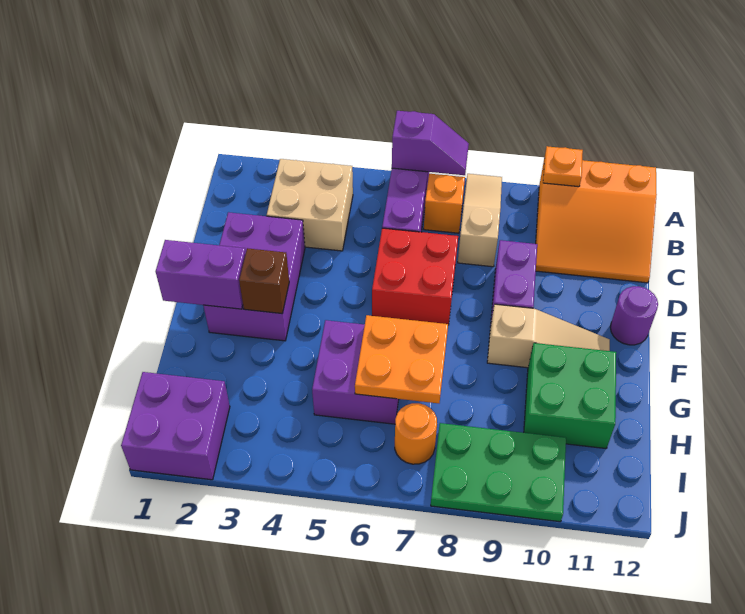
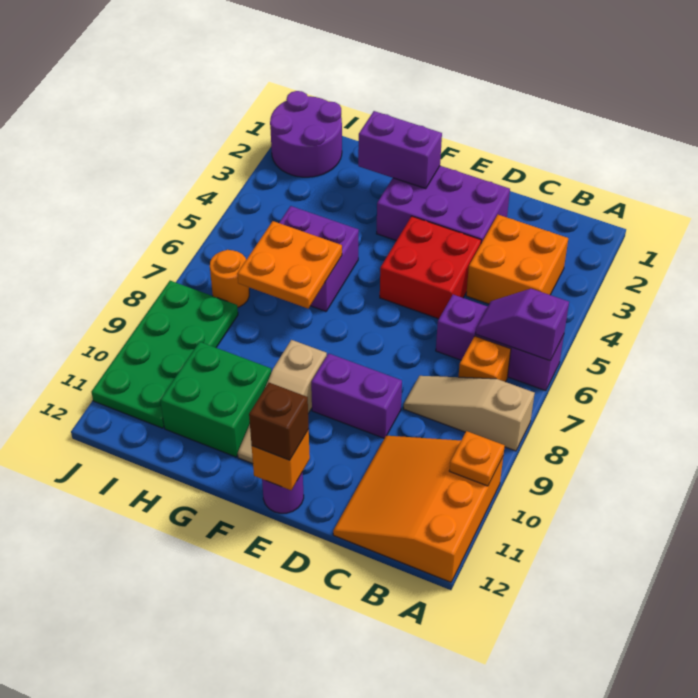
purple slope A6:A7 level 2 top 6 -> purple slope A6:B6 level 2 top A
tan slope A8:C8 level 1 top C -> tan slope A8:C8 level 1 top A
tan brick B3:C4 level 1 -> orange brick B3:C4 level 1
red brick D6:E7 level 1 -> red brick D4:E5 level 1
none -> orange brick E12 level 2
purple brick F1:F2 level 2 -> purple brick F2:G2 level 2
brown brick F3 level 2 -> brown brick E12 level 3
purple brick I1:J2 level 1 -> purple round brick I1:J2 level 1
green plate I8:J10 level 1 -> green plate I8:J11 level 1

